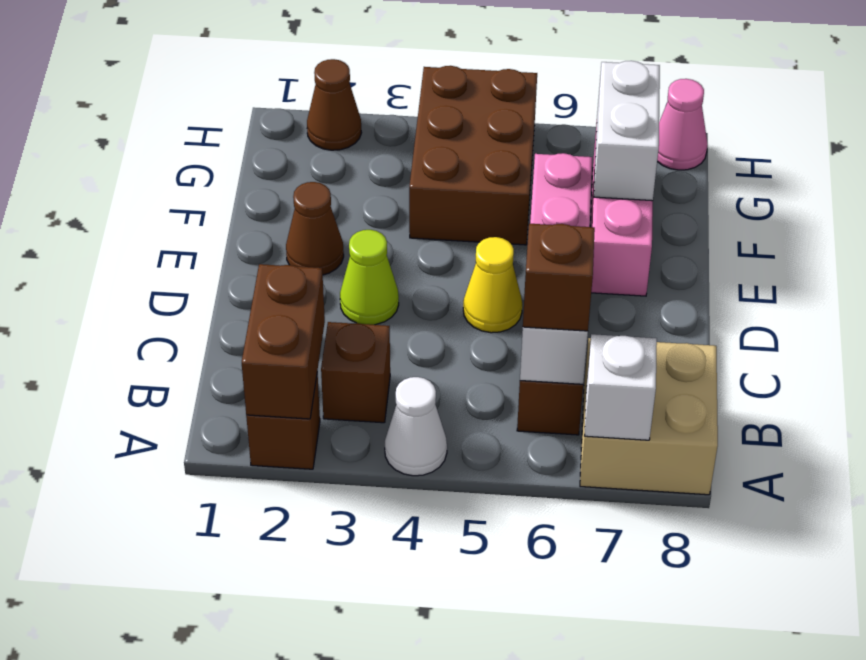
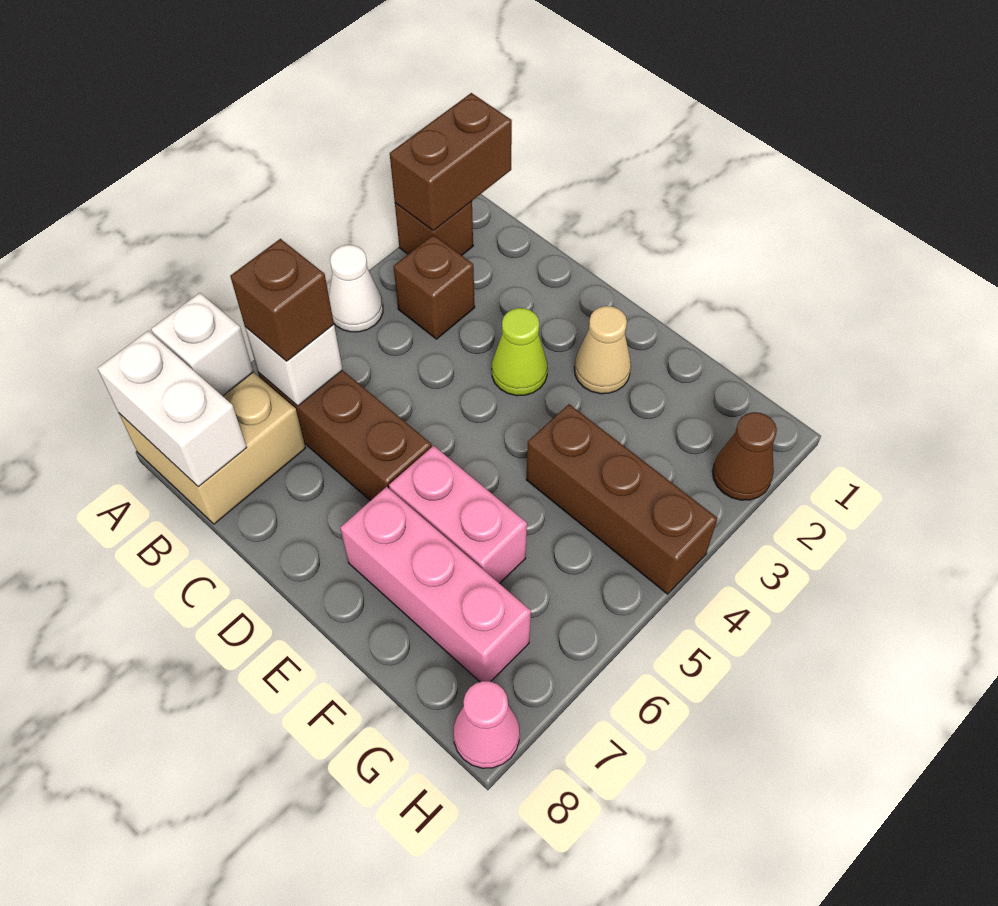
brown brick A2:B2 level 2 -> brown brick A1:A2 level 2
yellow cone D5 level 1 -> none
brown cone E2 level 1 -> tan cone E2 level 1
brown brick F4:H5 level 1 -> brown brick F4:H4 level 1
white brick F7:G7 level 2 -> white brick A8:B8 level 2

